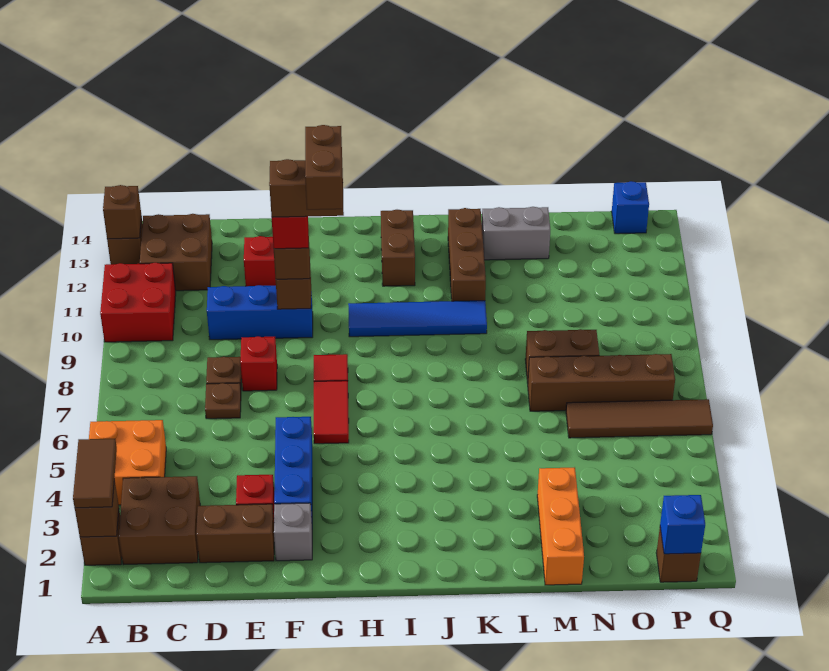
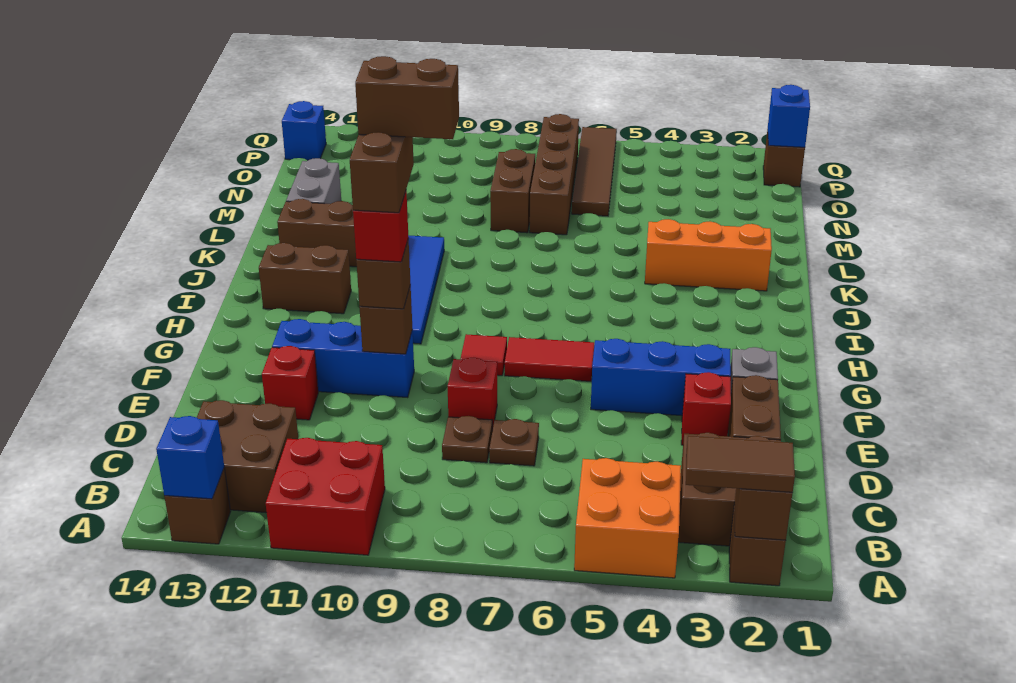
brown brick A13 level 2 -> blue brick A13 level 2
blue brick D10:F10 level 1 -> blue brick F10:F12 level 1
orange brick M1:M3 level 1 -> orange brick K2:K4 level 1

